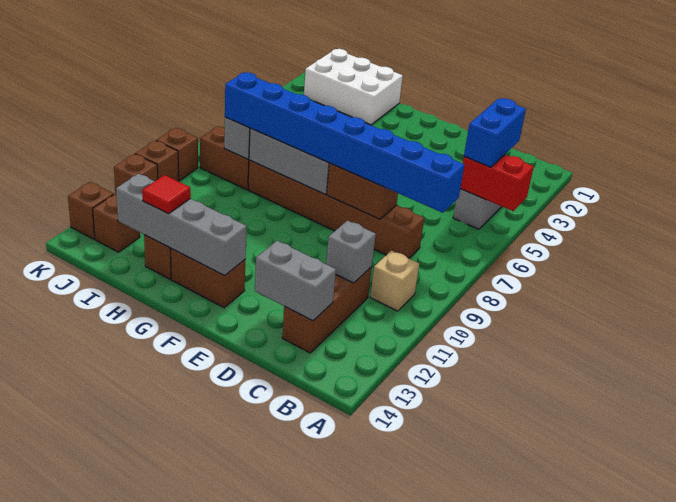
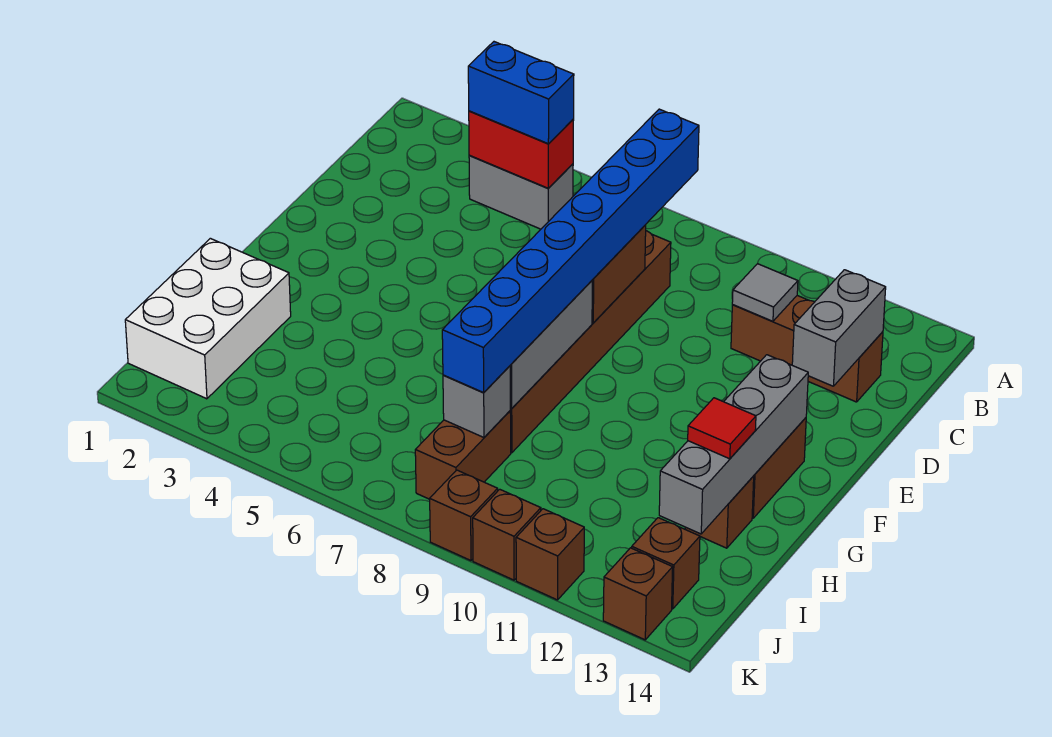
red brick A5:B5 level 2 -> red brick B4:B5 level 2
tan brick B10 level 1 -> none
grey brick C11 level 2 -> grey tile C11 level 2

